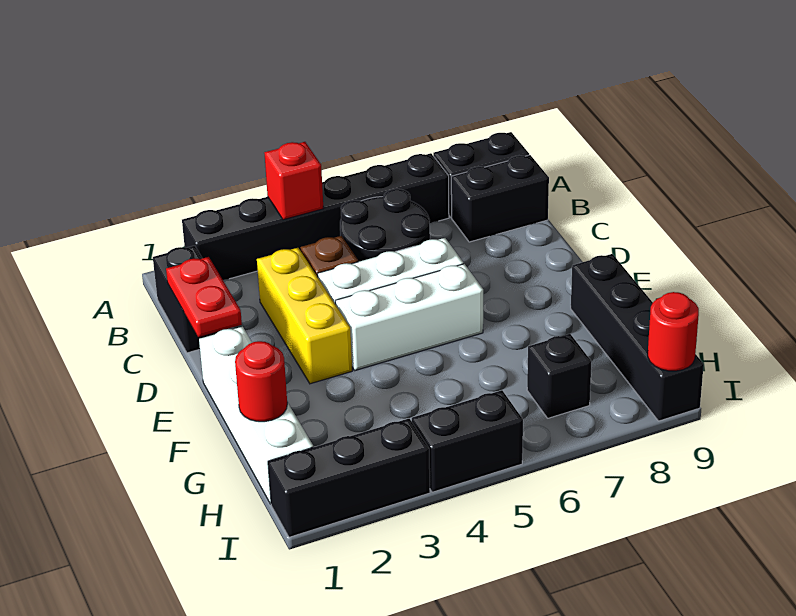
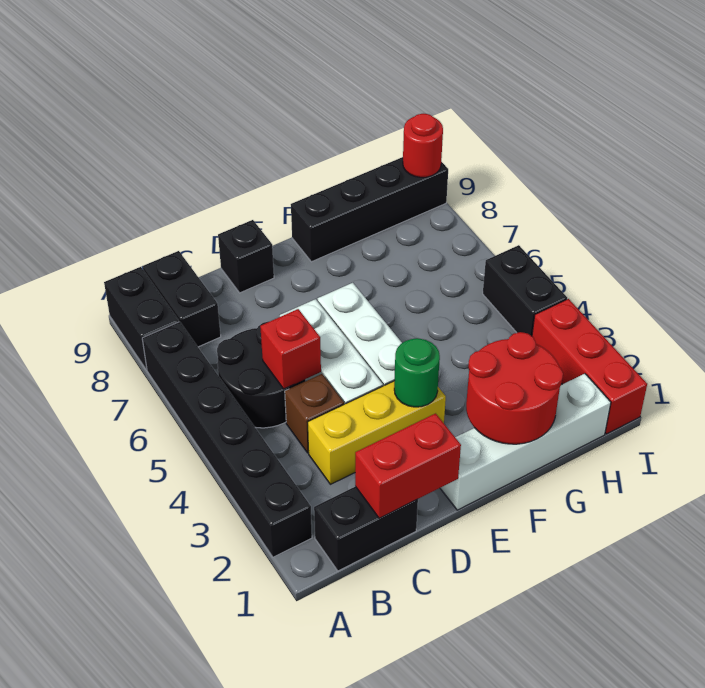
red brick A4 level 2 -> red brick C5 level 2
red plate C1:D1 level 2 -> red brick C1:D1 level 2
none -> green round brick E3 level 2
red round brick G1 level 2 -> red round brick F1:G2 level 2
black brick H7 level 1 -> black brick D9 level 1
black brick I1:I3 level 1 -> red brick I1:I3 level 1

